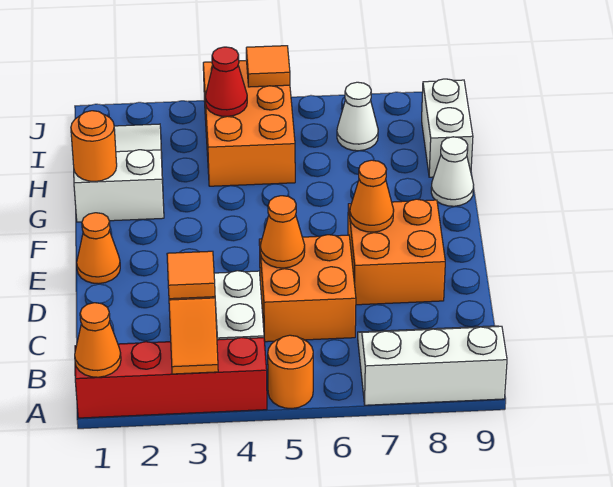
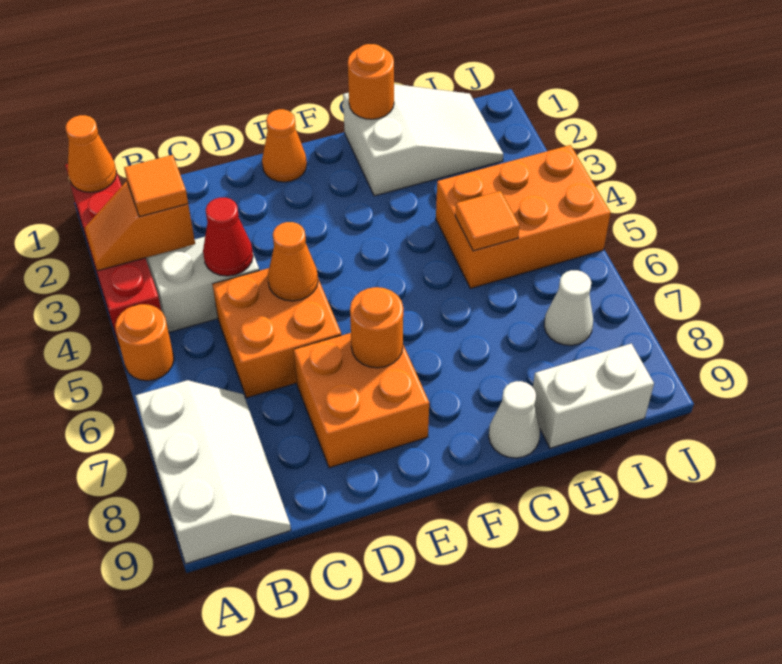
orange cone E7 level 2 -> orange round brick E7 level 2
red cone I4 level 2 -> red cone C4 level 2
orange tile J5 level 2 -> orange tile H5 level 2

